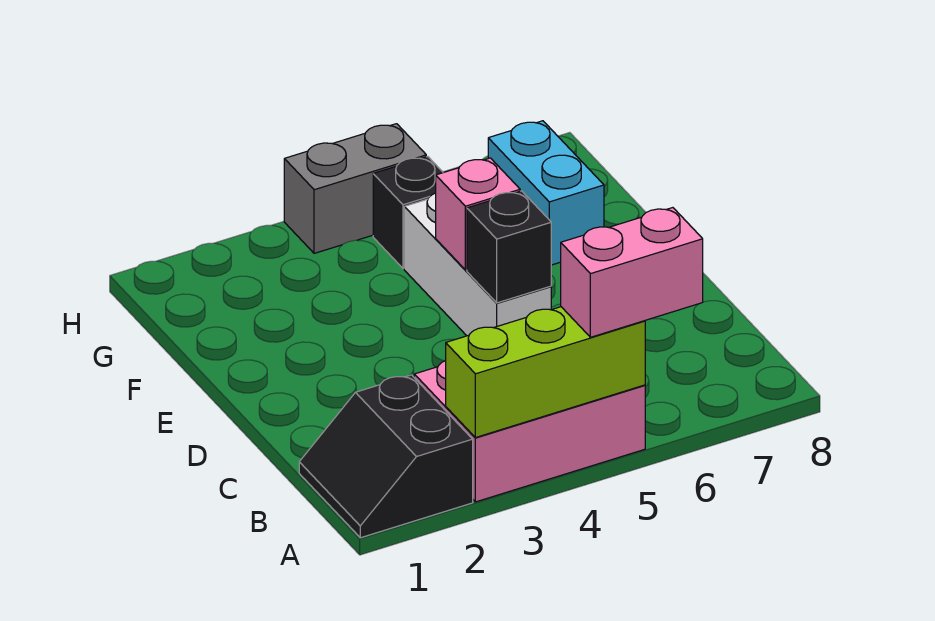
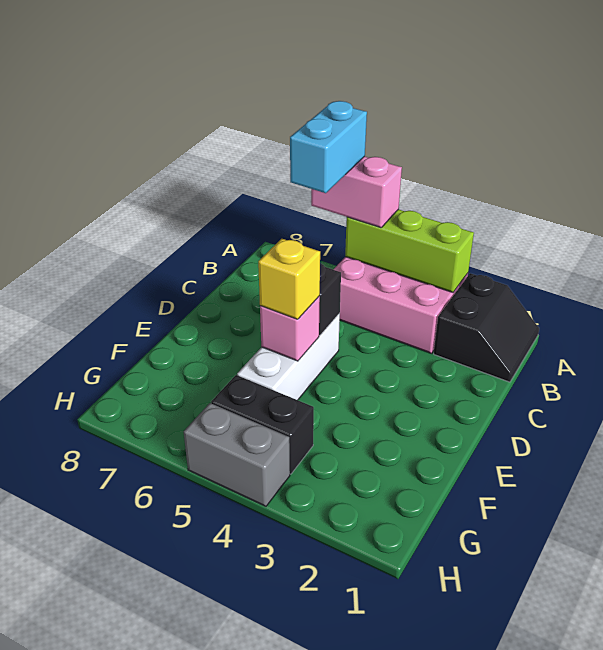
none -> yellow brick E5 level 3
cyan brick F7:G7 level 1 -> cyan brick A6:B6 level 4
black brick G5 level 1 -> black brick G4:G5 level 1

